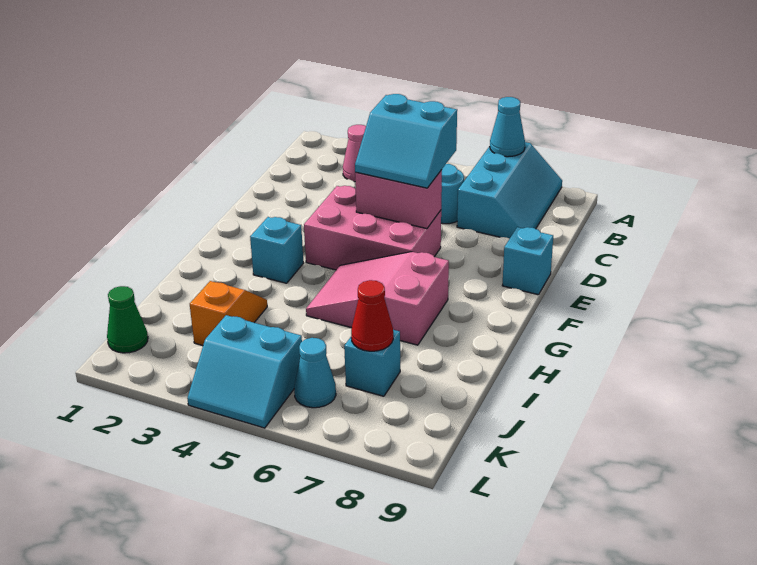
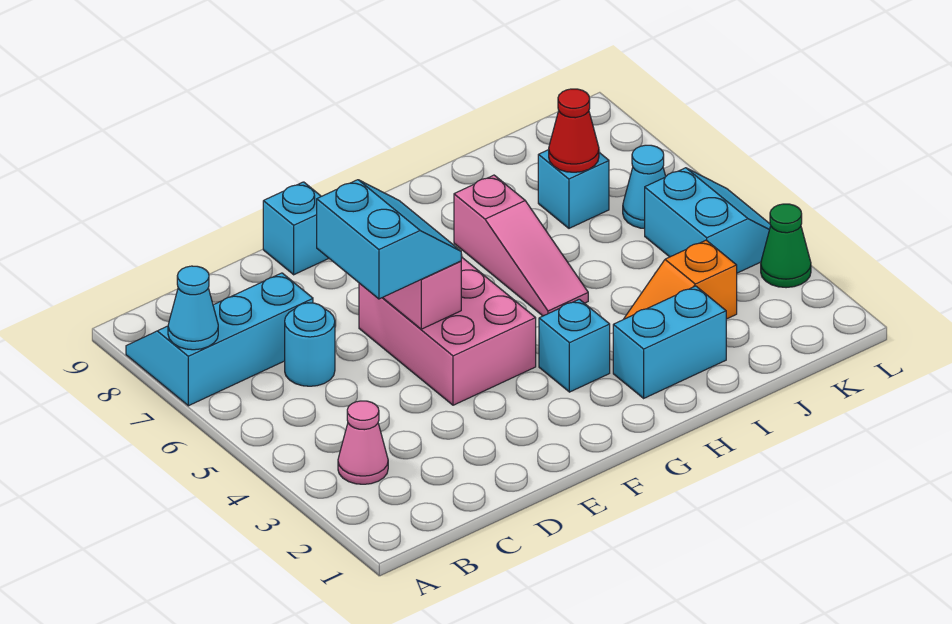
pink slope G5:H7 level 1 top 7 -> pink slope H5:H7 level 1 top 7
none -> cyan brick H2:I2 level 1
green cone K1 level 1 -> green cone L3 level 1

